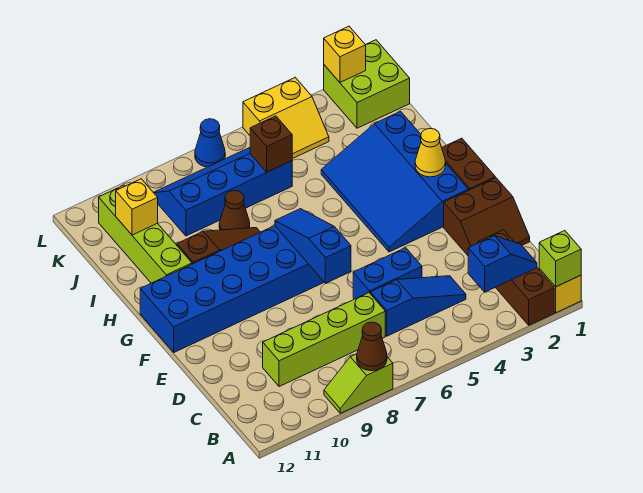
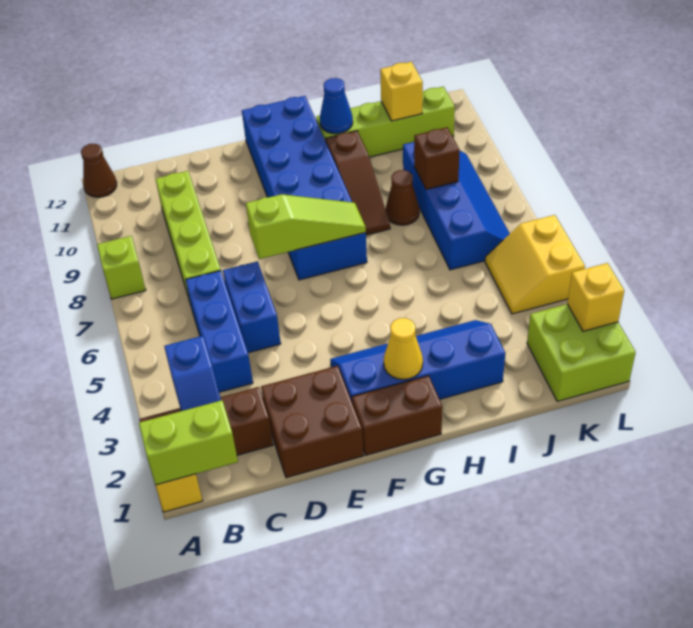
lime brick A1 level 2 -> lime brick A1:B1 level 2
brown cone A8 level 2 -> brown cone A12 level 1
blue slope C4:C6 level 1 top 6 -> blue brick C4:C6 level 1
brown slope D1:E2 level 1 top E -> brown brick D1:E2 level 1
blue slope E7:G7 level 2 top E -> lime slope E7:G7 level 2 top E
blue slope F2:I4 level 1 top 2 -> blue slope F2:I3 level 1 top 2
brown brick J6 level 2 -> brown brick J8 level 2
blue cone L7 level 1 -> blue cone H11 level 2

